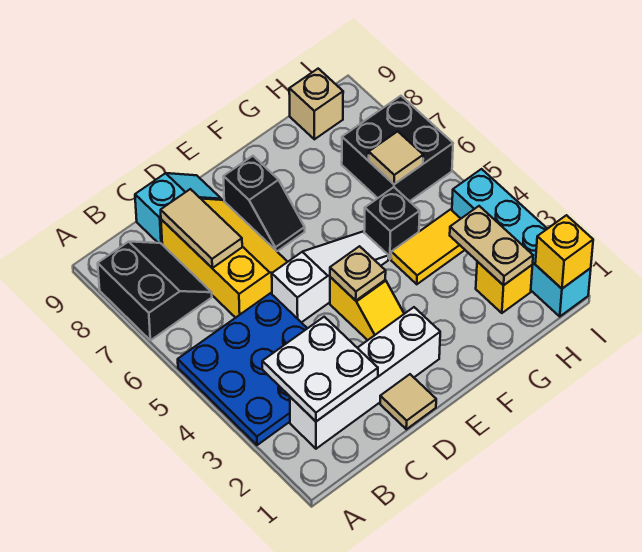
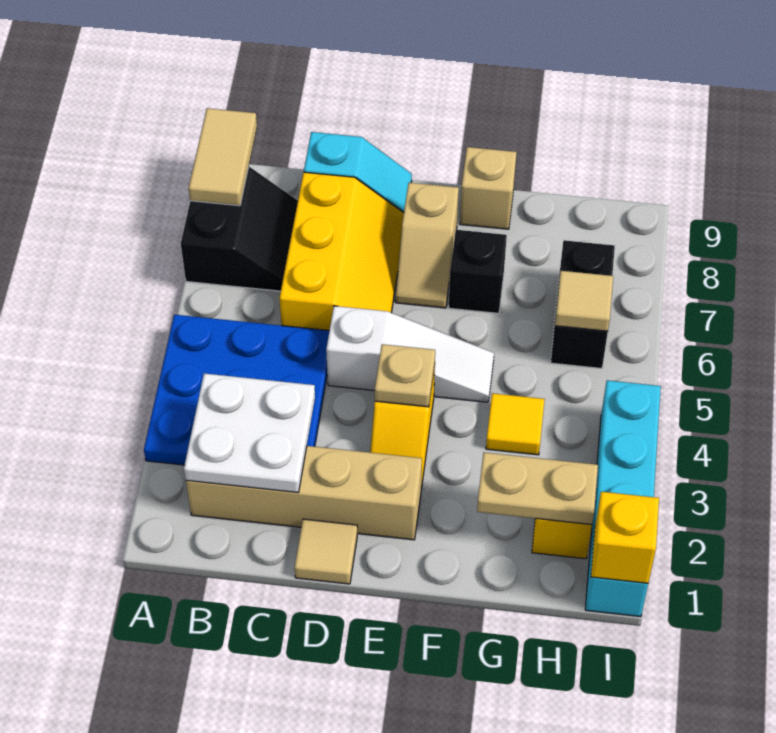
white brick B2:E2 level 1 -> tan brick B2:E2 level 1
tan tile C7:C8 level 2 -> tan tile A8:A9 level 2
black slope E7:E8 level 1 top 8 -> tan slope E7:E8 level 1 top 8
yellow tile G4:H4 level 1 -> yellow tile G4 level 1
black brick G5 level 1 -> black brick F7 level 1
tan plate H2:H3 level 2 -> tan plate G2:H2 level 2
black brick H6:I7 level 1 -> black brick H6:H7 level 1
tan brick H9 level 1 -> tan brick F9 level 1

